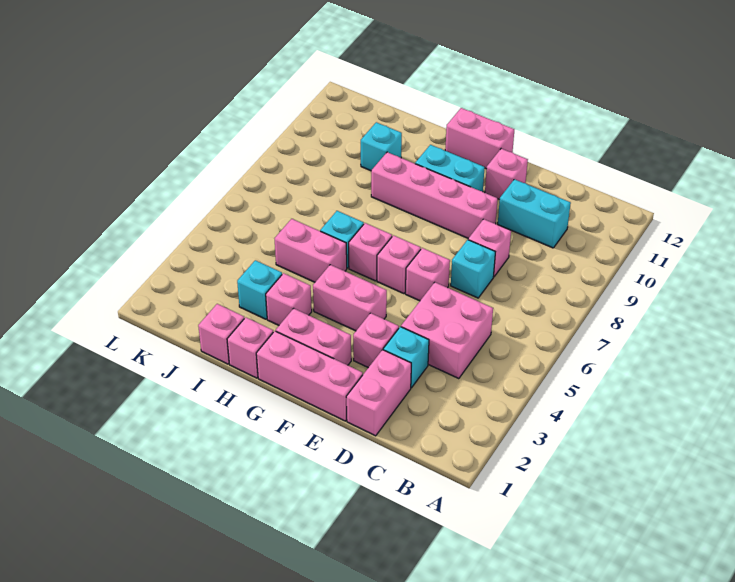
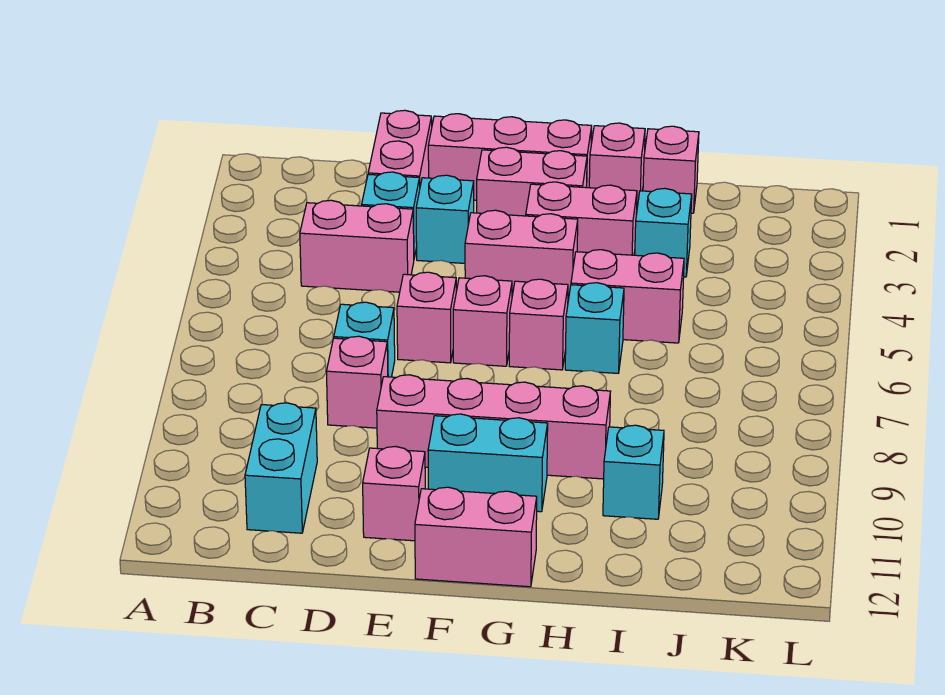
pink brick C4:D5 level 1 -> pink brick C4:D4 level 1
cyan brick C10:D10 level 1 -> cyan brick C10:C11 level 1
pink brick E3 level 1 -> cyan brick E3 level 1
pink brick H3 level 1 -> pink brick G3:H3 level 1

